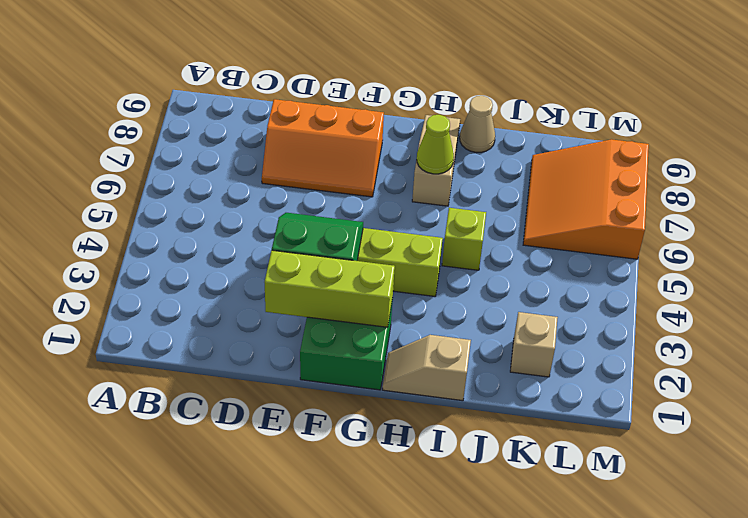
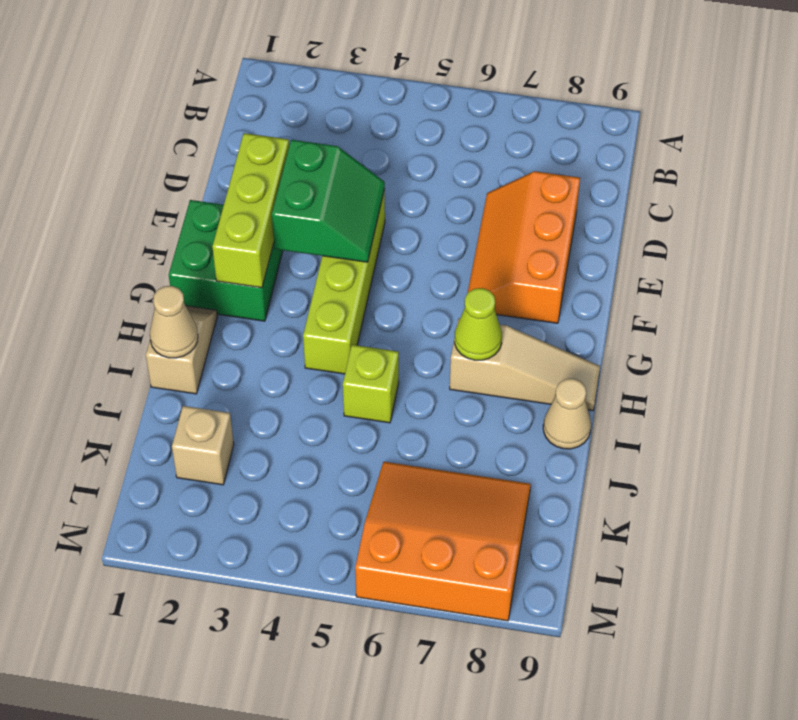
none -> tan cone I1 level 2

